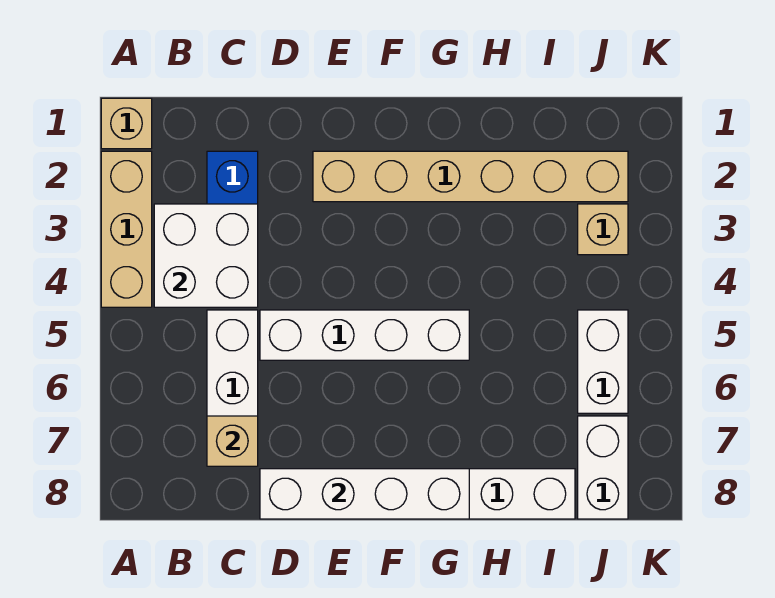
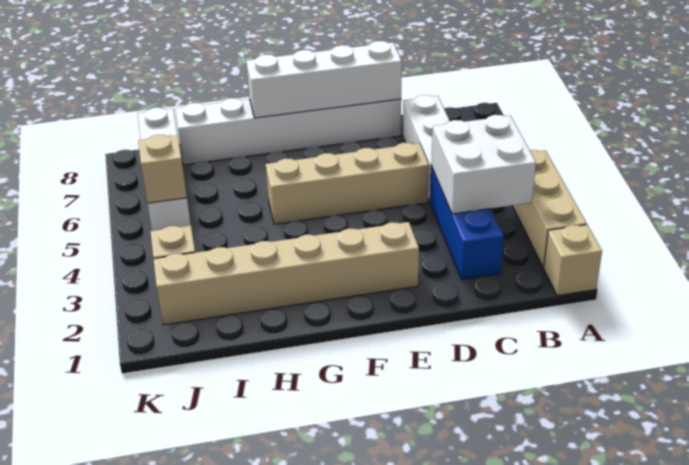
tan brick C7 level 2 -> tan brick J5 level 2
white brick D5:G5 level 1 -> tan brick D5:G5 level 1

